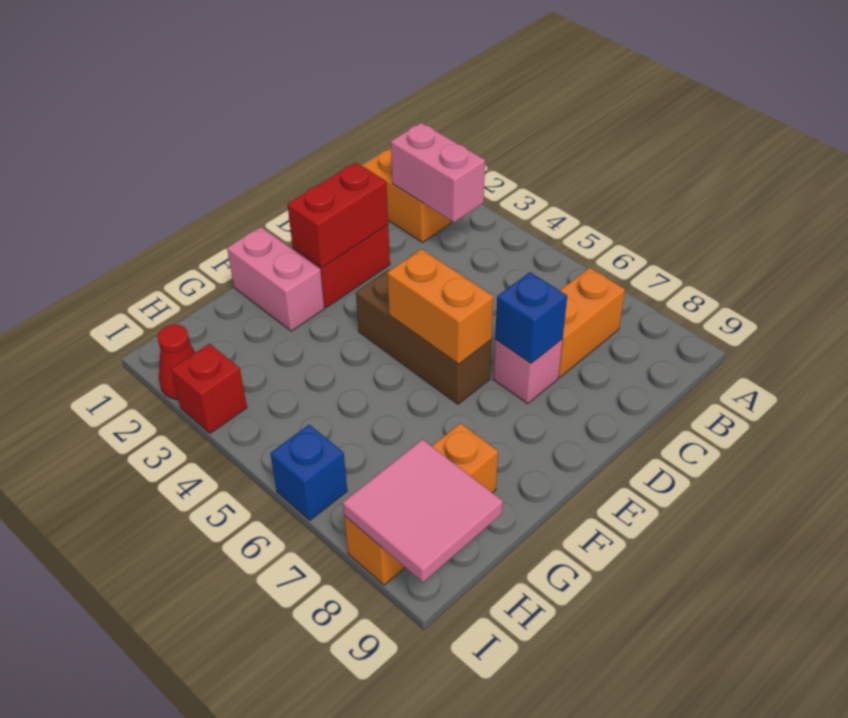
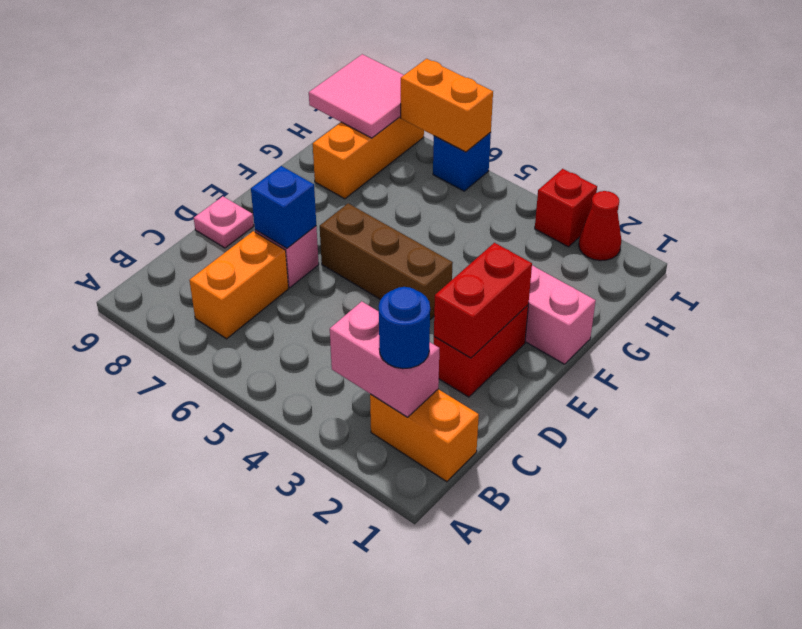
none -> blue round brick B2 level 3
none -> pink plate D9 level 1
orange brick E5:E6 level 2 -> orange brick I6:I7 level 2

